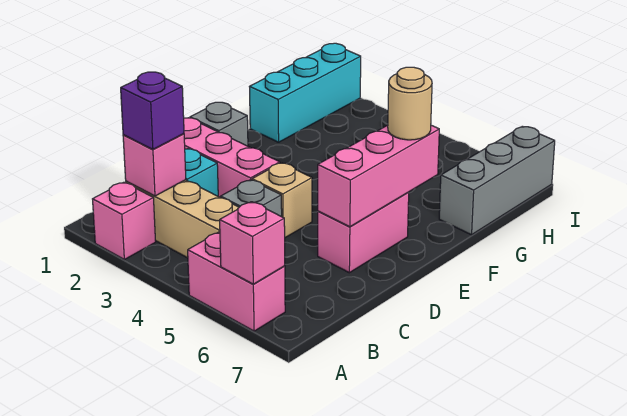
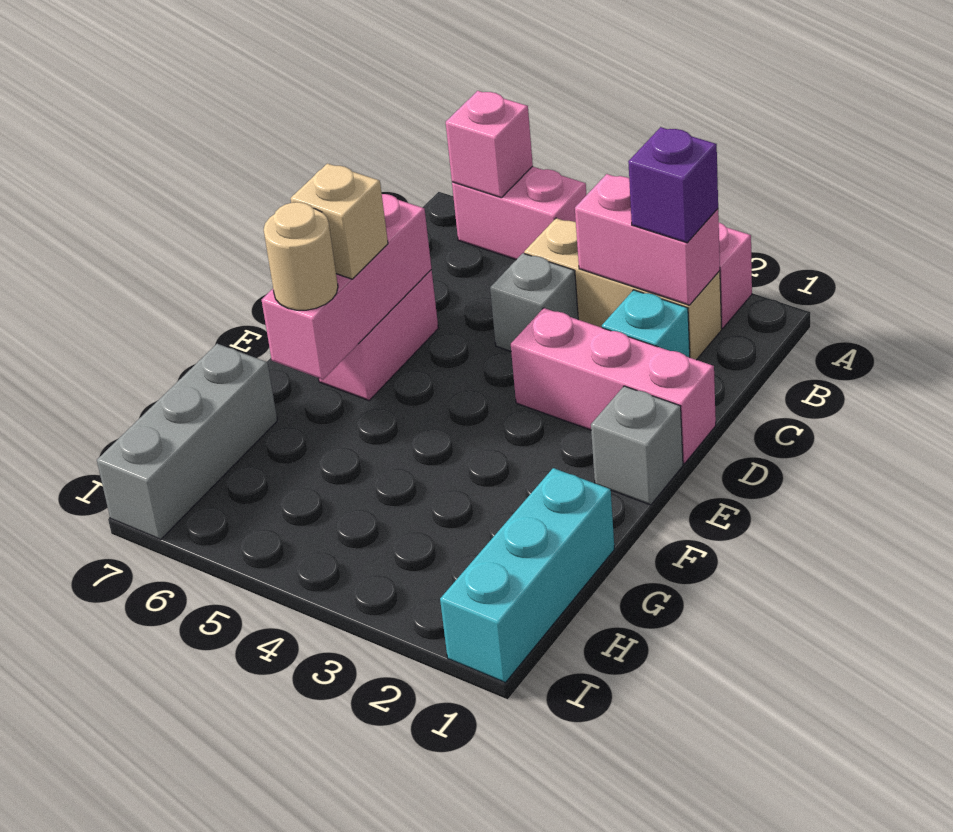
pink brick B2 level 2 -> pink brick B2:B3 level 2
tan brick D4 level 1 -> tan brick E6 level 3

